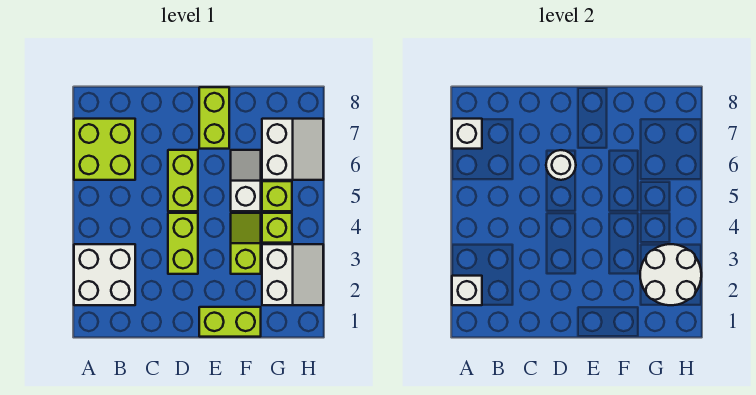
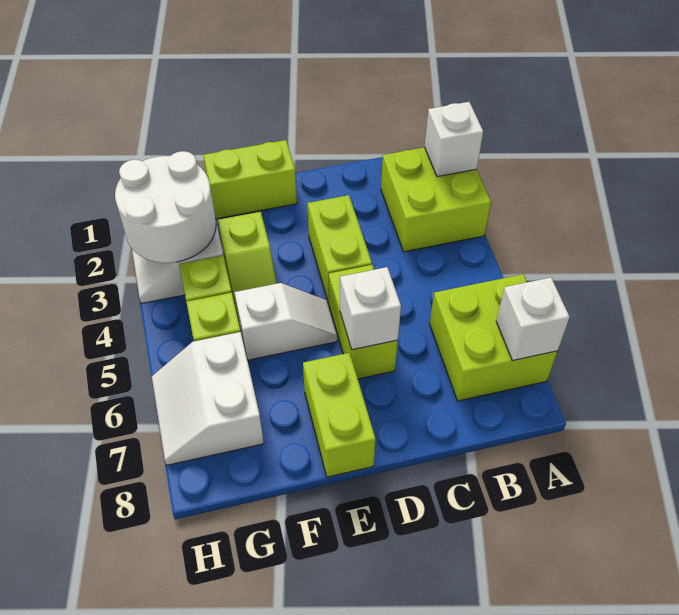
white brick A2:B3 level 1 -> lime brick A2:B3 level 1
white round brick D6 level 2 -> white brick D6 level 2
white slope F5:F6 level 1 top 5 -> white slope E5:F5 level 1 top F

